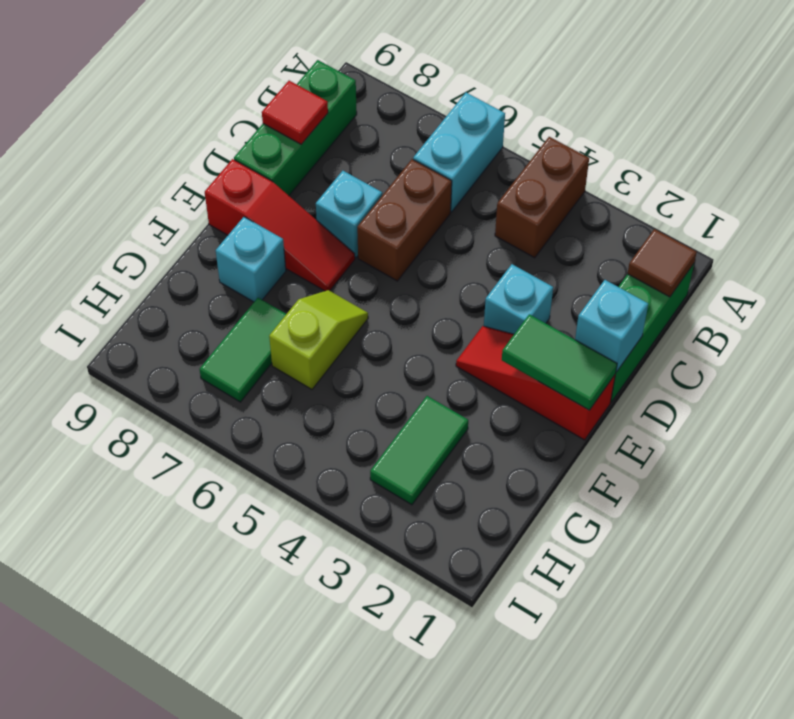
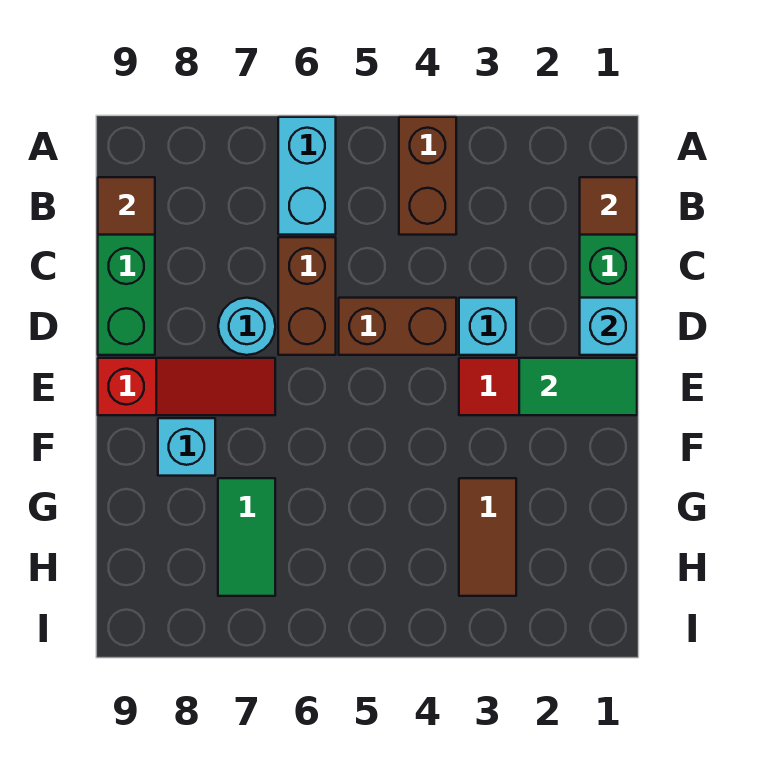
none -> brown tile B9 level 2
red tile C9 level 2 -> none
none -> brown brick D4:D5 level 1
cyan brick D7 level 1 -> cyan round brick D7 level 1
lime slope F6:G6 level 1 top G -> none
green tile G3:H3 level 1 -> brown tile G3:H3 level 1

